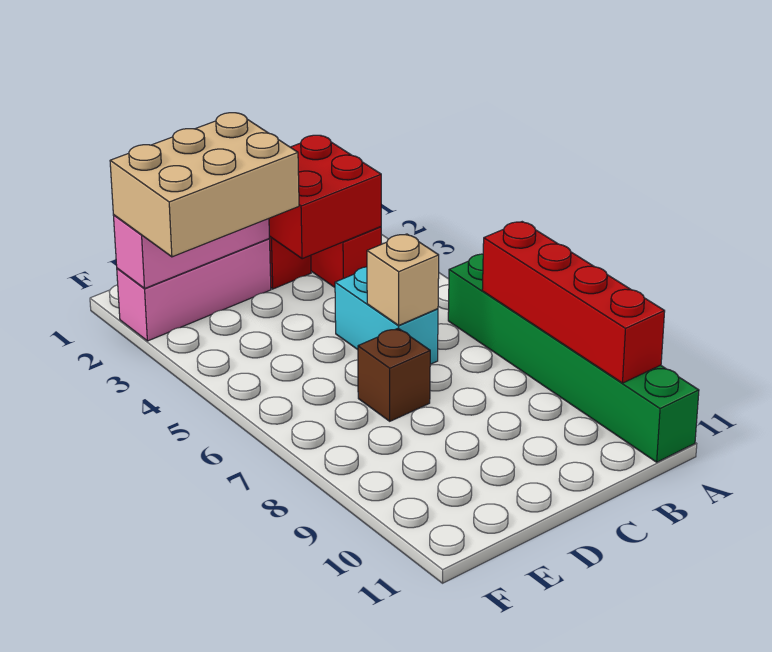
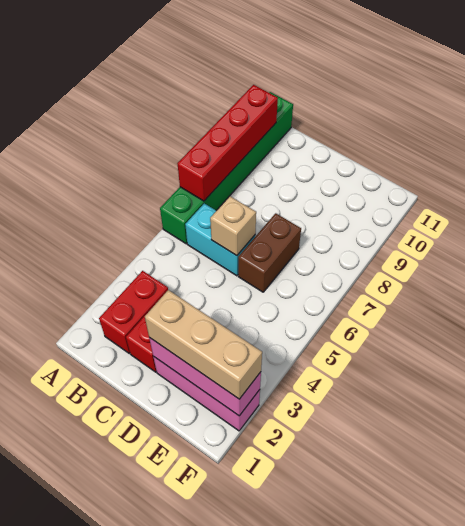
red brick B2:C3 level 2 -> none
cyan brick C5:C6 level 1 -> cyan brick B6:C6 level 1
tan brick D2:F3 level 3 -> tan brick D2:F2 level 3
brown brick D7 level 1 -> brown brick D6:D7 level 1

